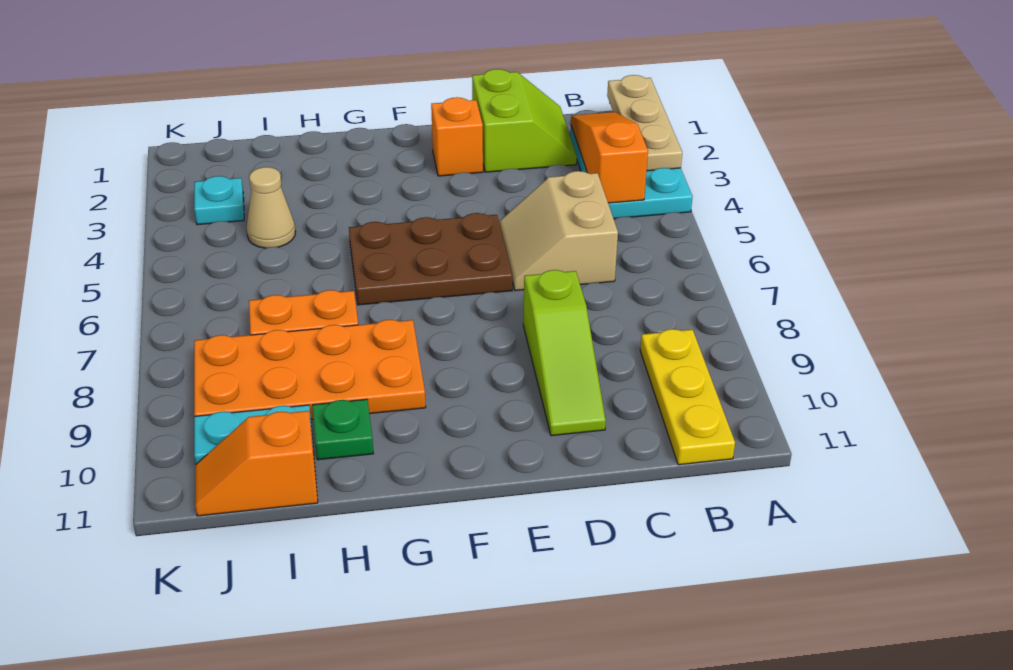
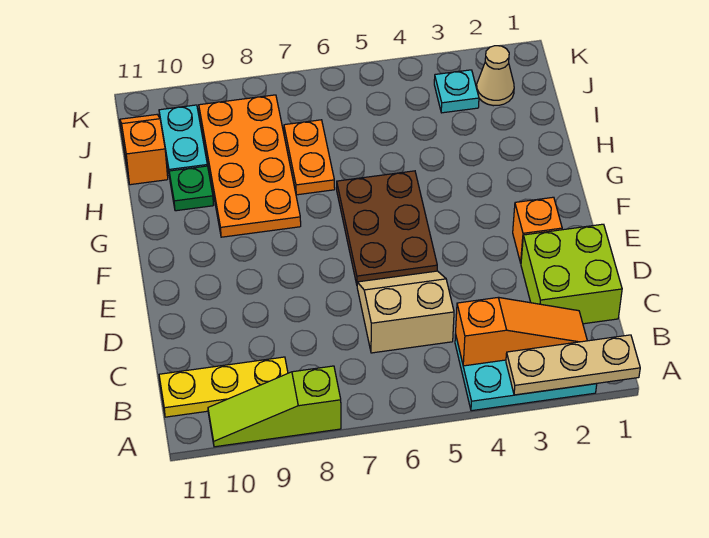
lime slope C1:D2 level 1 top D -> lime brick C1:D2 level 1
lime slope D8:D10 level 1 top 8 -> lime slope A8:A10 level 1 top 8
tan cone I4 level 1 -> tan cone J2 level 1

